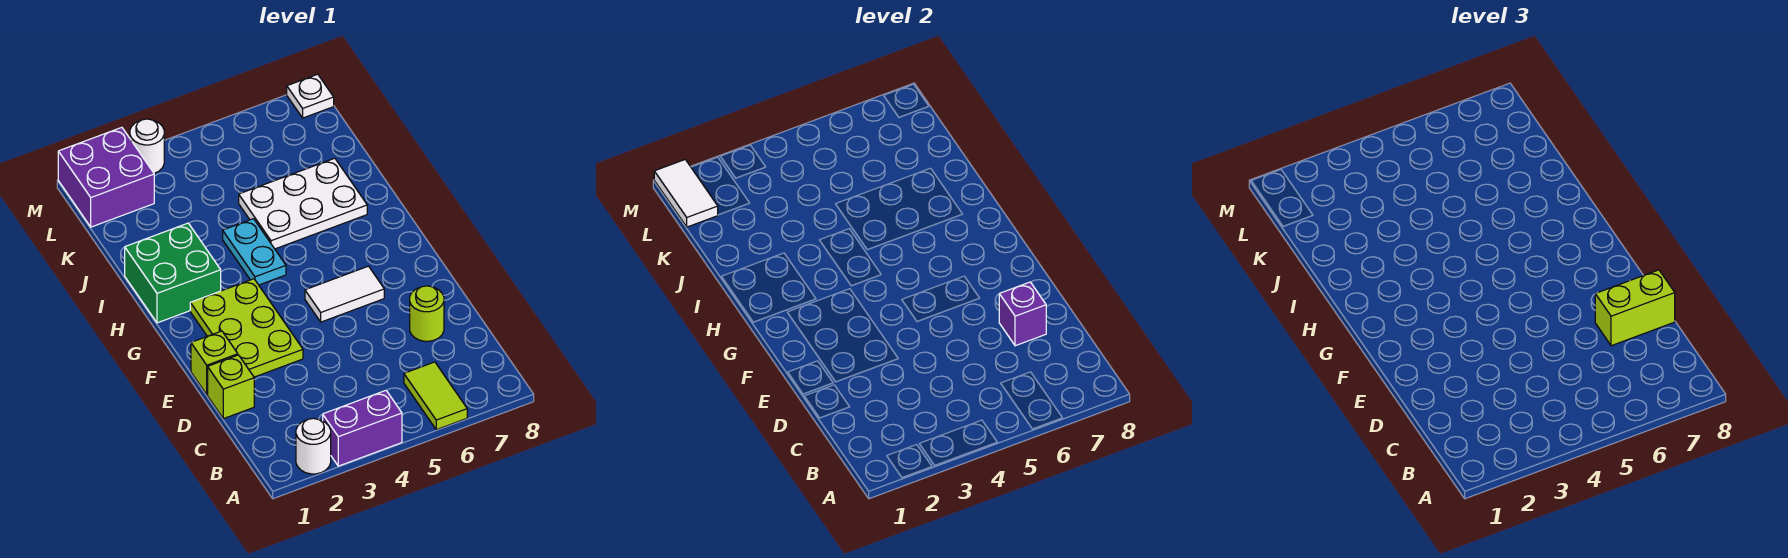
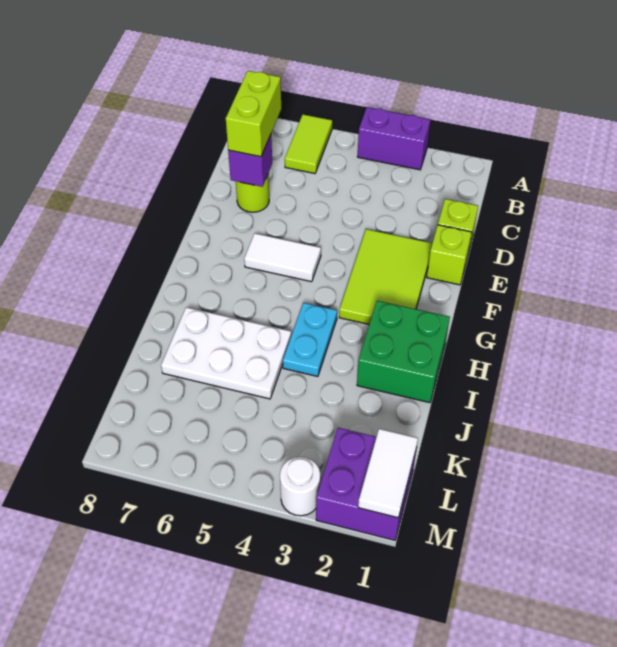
white round brick A2 level 1 -> none
lime brick D7:D8 level 3 -> lime brick C7:D7 level 3
lime plate E2:G3 level 1 -> lime tile E2:G3 level 1
white plate M8 level 1 -> none

